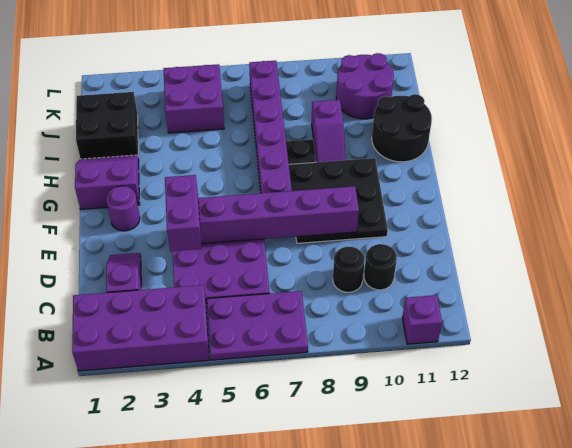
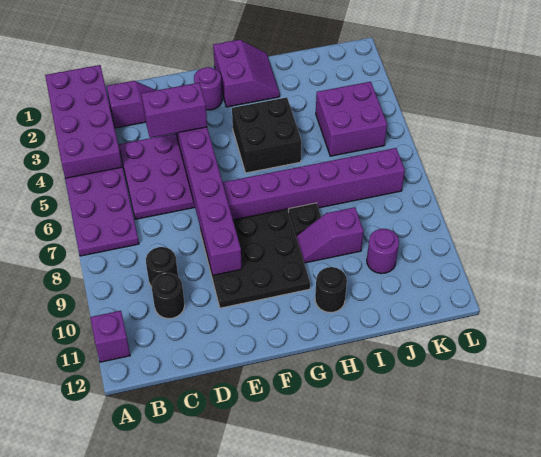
black round brick H11:I12 level 1 -> black round brick H11 level 1
black brick I1:J2 level 1 -> black brick G4:H5 level 1
purple round brick J10:K11 level 1 -> purple round brick J10 level 1

